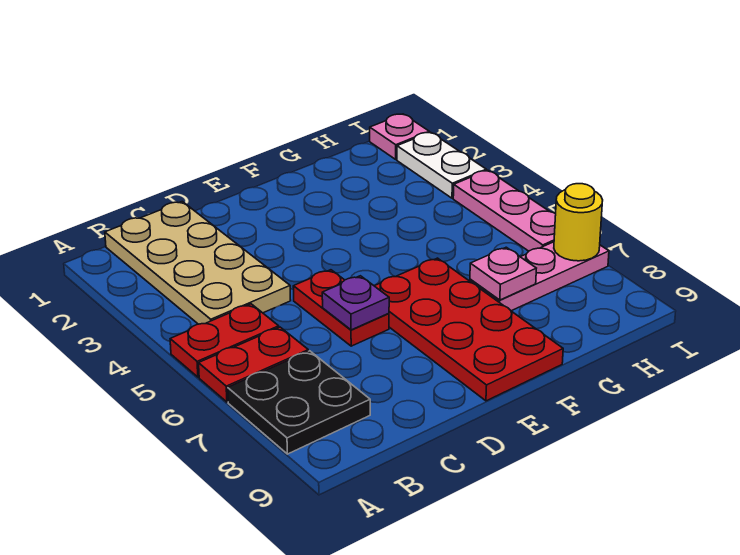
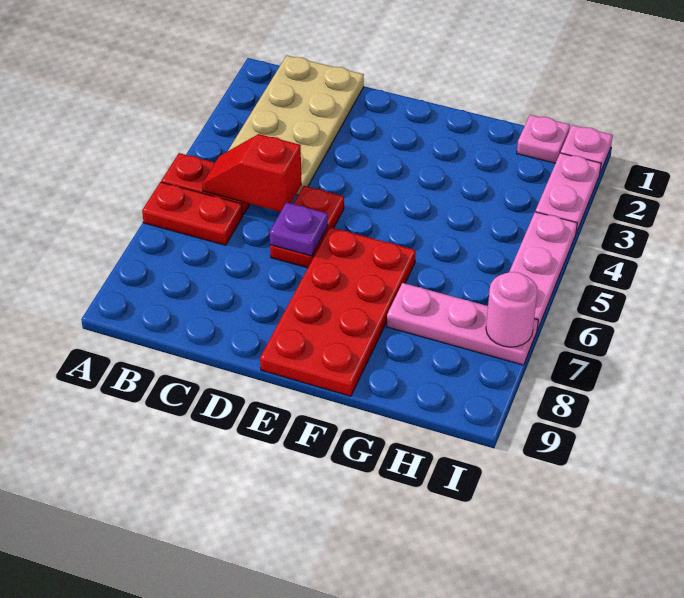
black plate A7:B8 level 1 -> none
none -> red slope B5:C5 level 2 top C
pink plate G7 level 2 -> pink plate H1 level 1
white plate I2:I3 level 1 -> pink plate I2:I3 level 1
yellow round brick I7 level 2 -> pink round brick I7 level 2

